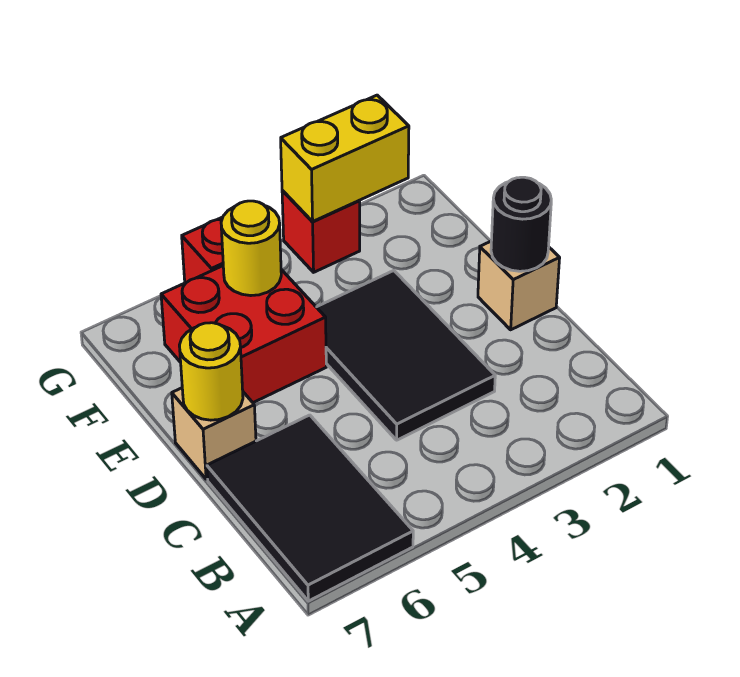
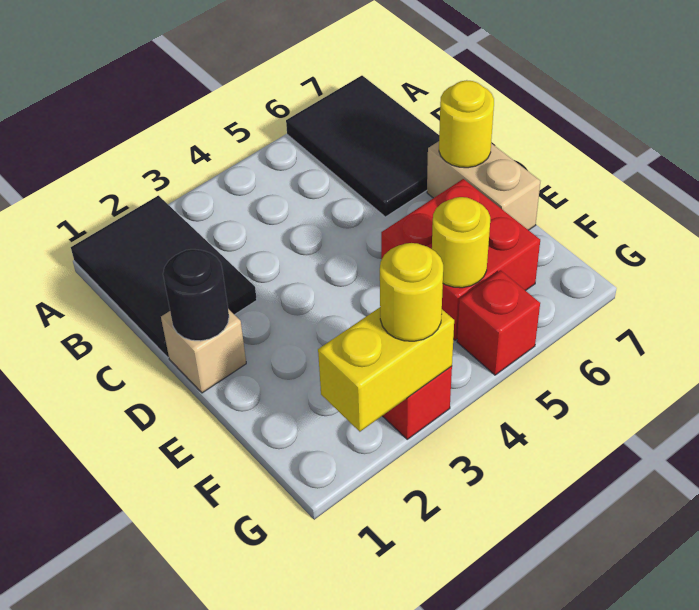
black tile C3:E4 level 1 -> black tile A1:C2 level 1
tan brick D7 level 1 -> tan brick D7:E7 level 1
none -> yellow round brick G3 level 3

